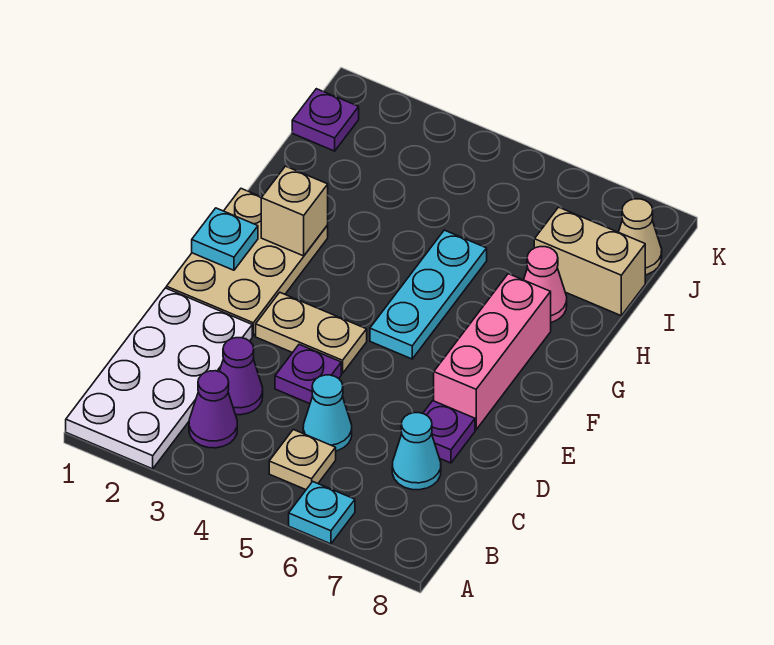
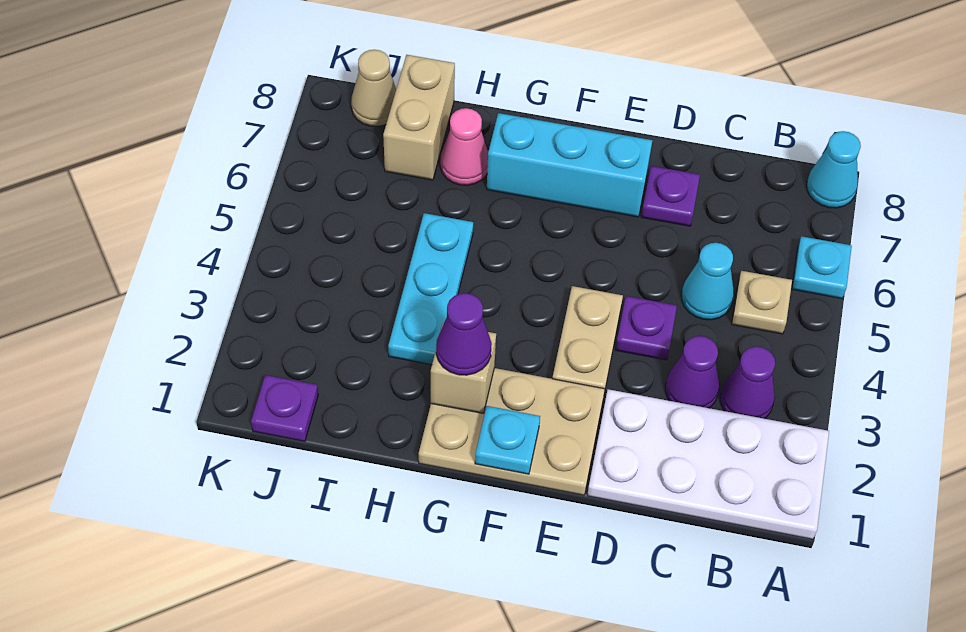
cyan cone C7 level 1 -> cyan cone A8 level 1
pink brick E7:G7 level 1 -> cyan brick E7:G7 level 1
cyan plate F5:H5 level 1 -> cyan plate H3:H5 level 1
none -> purple cone G2 level 3

